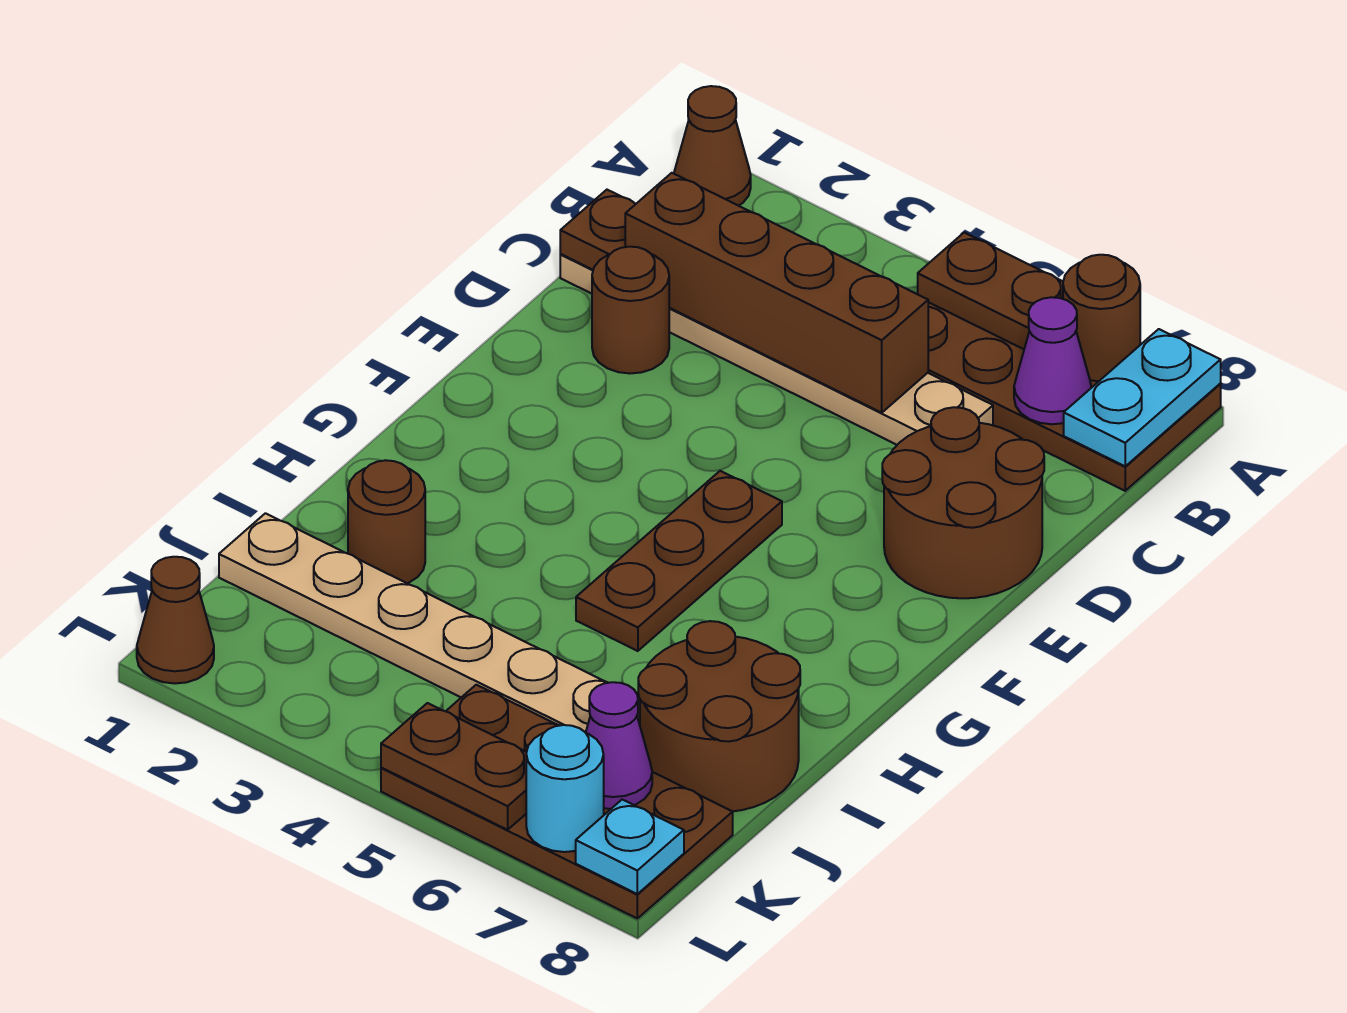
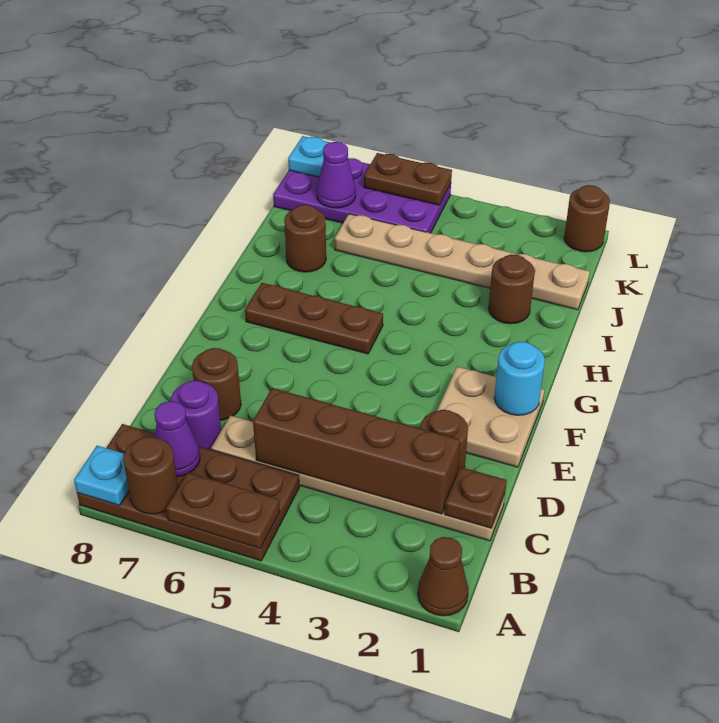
cyan plate A8:B8 level 2 -> cyan plate A8 level 2
none -> purple round brick C7 level 1
brown round brick D7:E8 level 1 -> brown round brick D7 level 1
none -> tan plate E1:F2 level 1
brown plate F5:H5 level 1 -> brown plate G5:G7 level 1
brown round brick I7:J8 level 1 -> brown round brick I7 level 1
brown plate K5:L8 level 1 -> purple plate K5:L8 level 1
brown cone L1 level 1 -> brown round brick L1 level 1
cyan round brick L7 level 2 -> cyan round brick F1 level 2

